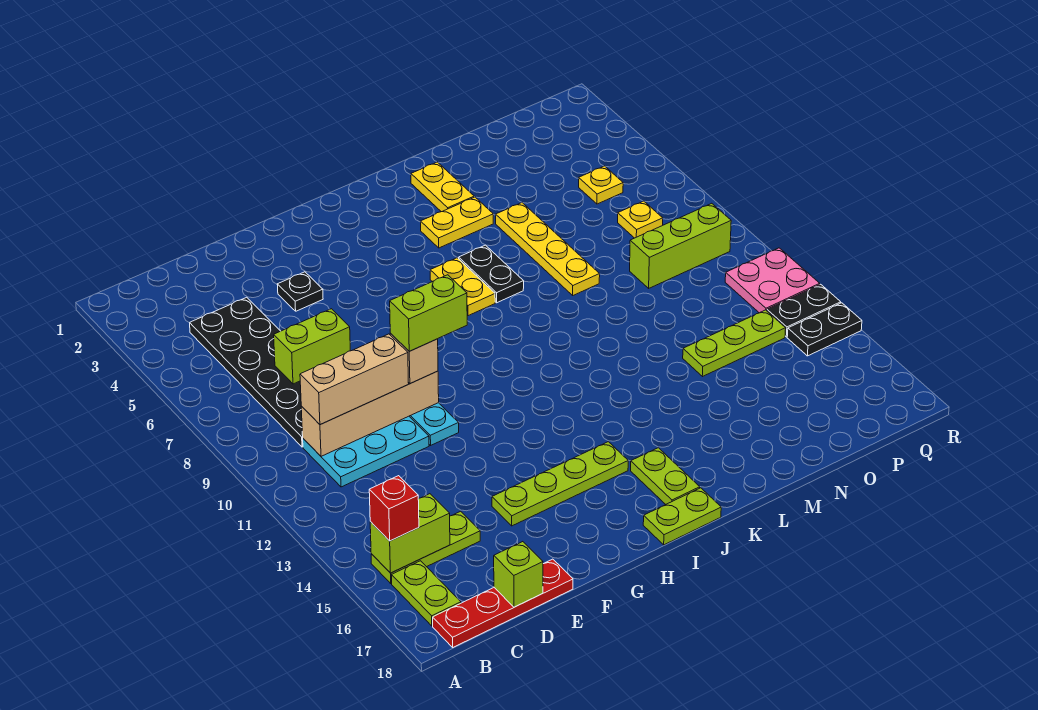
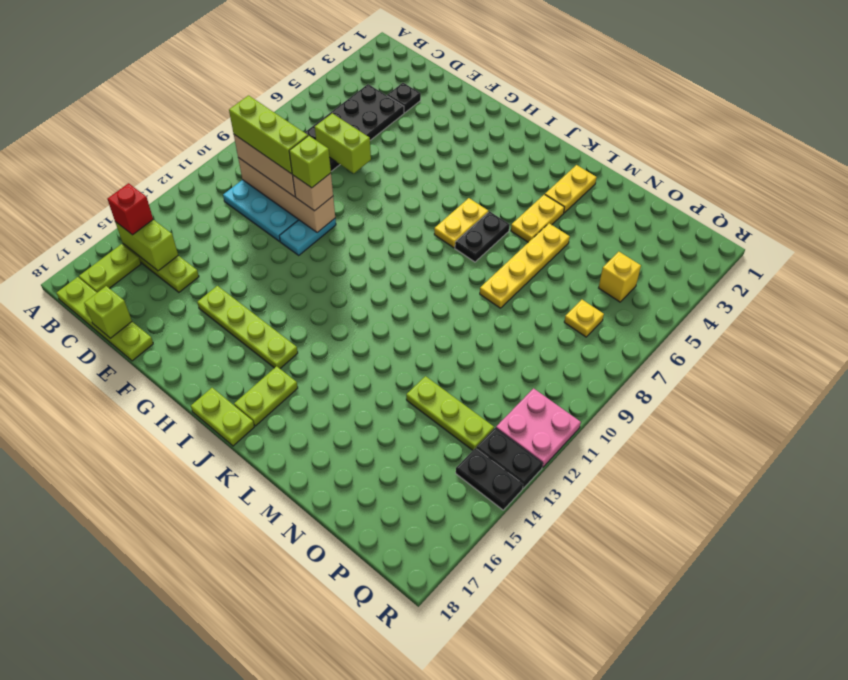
red plate B18:E18 level 1 -> lime plate B18:E18 level 1
black plate F4 level 1 -> black plate D3 level 1
lime brick F10:G10 level 4 -> lime brick F10 level 4
yellow plate K4:L4 level 1 -> yellow plate L4:L5 level 1
lime brick O9:Q9 level 1 -> lime brick C10:E10 level 4
yellow plate P5 level 1 -> yellow brick P5 level 1

